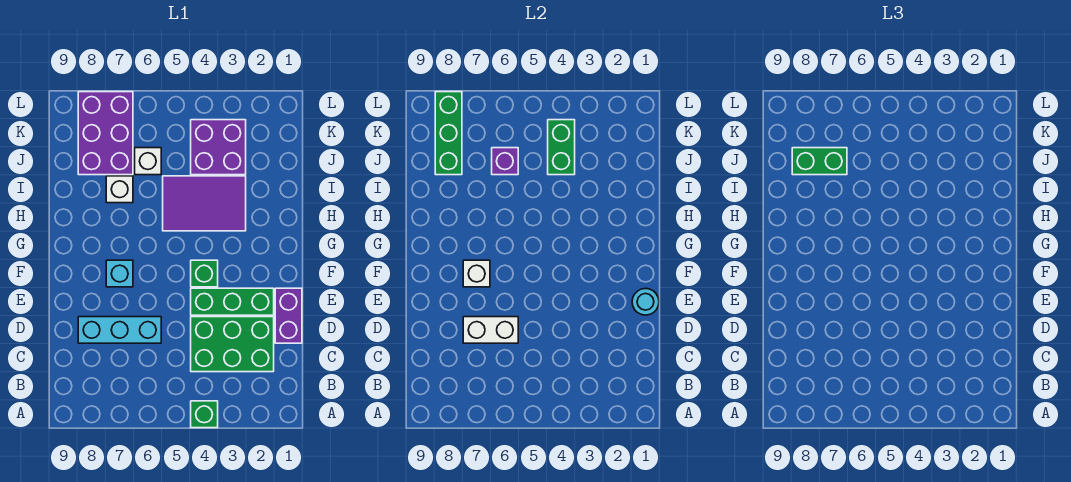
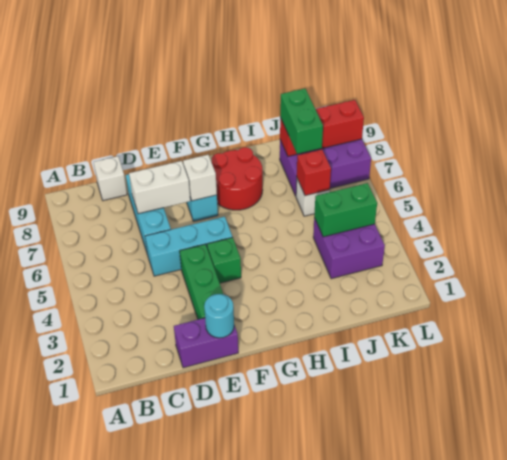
green brick A4 level 1 -> none
green brick C2:D4 level 1 -> none
none -> cyan brick D5:F5 level 1
white brick D6:D7 level 2 -> white brick D7:E7 level 2
none -> red round brick G7:H8 level 1
purple tile H3:I5 level 1 -> none
white brick I7 level 1 -> white brick C9 level 1
purple brick J6 level 2 -> red brick J6 level 2
green brick J8:L8 level 2 -> red brick J8:L8 level 2

